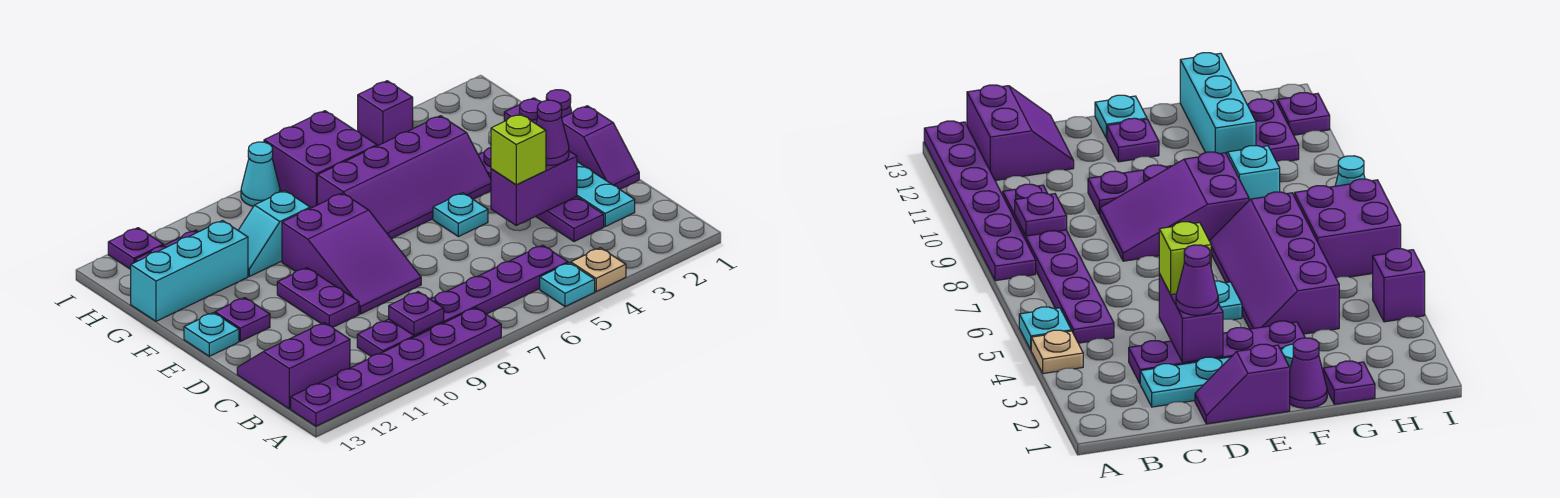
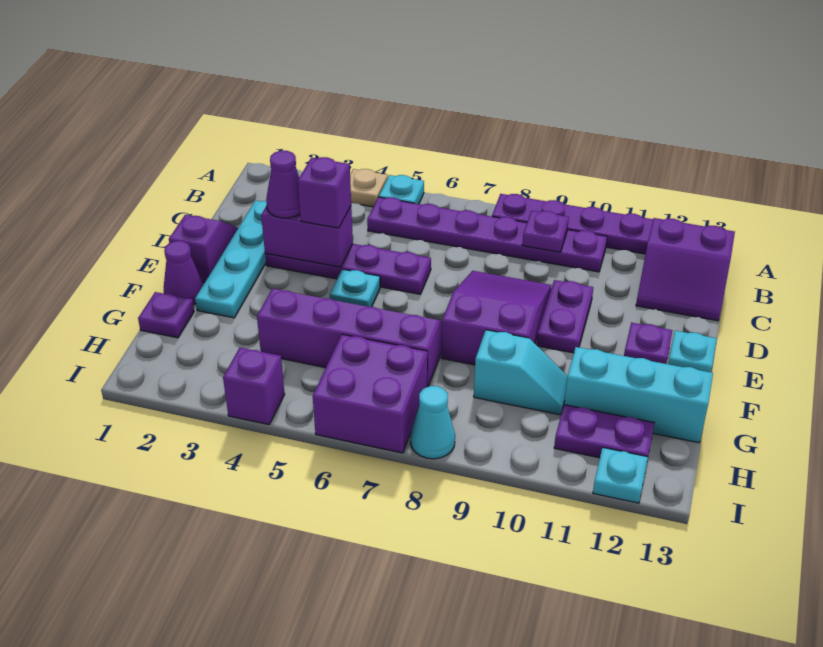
purple plate C3:F3 level 1 -> purple plate D3:D6 level 1
lime brick D4 level 3 -> purple brick D4 level 3
purple plate I12 level 1 -> cyan plate I12 level 1

